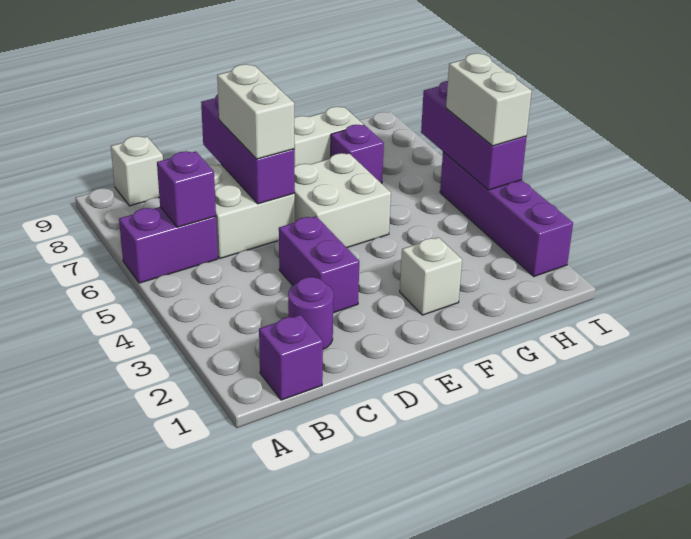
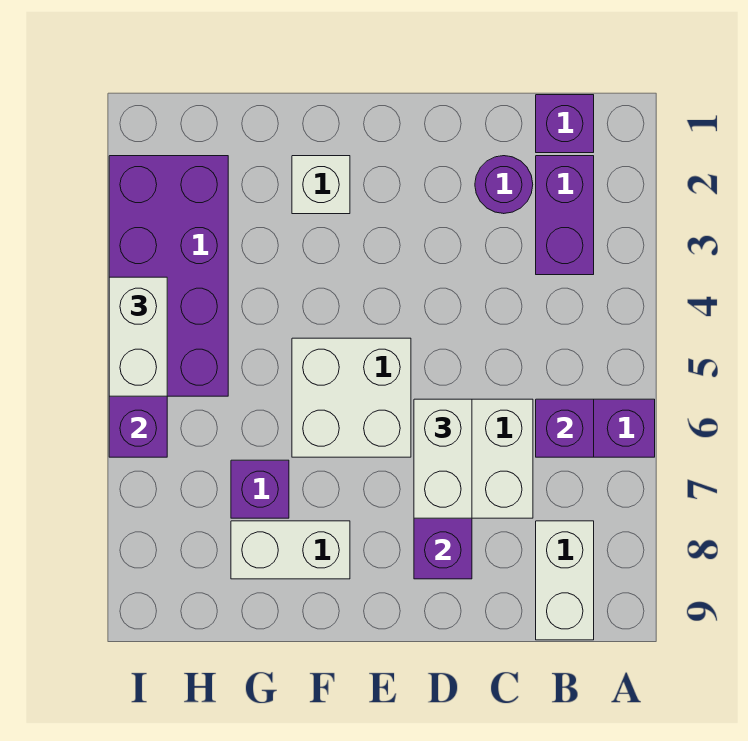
white brick B9 level 1 -> white brick B8:B9 level 1
purple brick D3:D4 level 1 -> purple brick B2:B3 level 1
purple brick I2:I5 level 1 -> purple brick H2:I5 level 1

